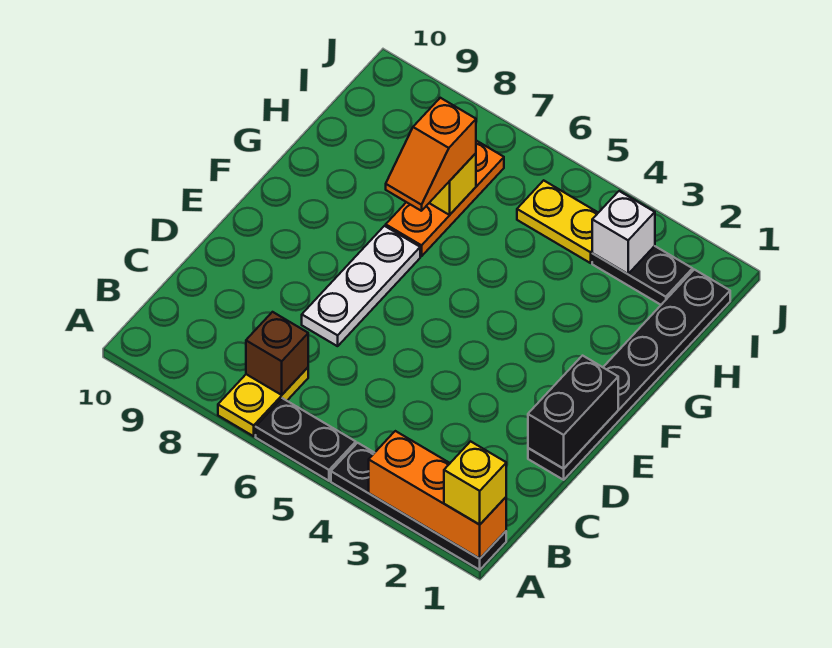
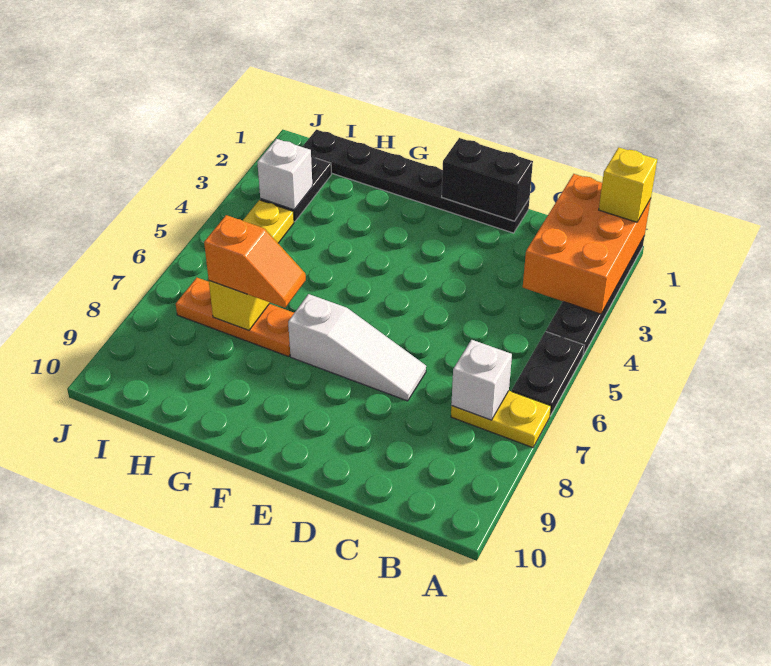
orange brick A1:A3 level 2 -> orange brick A1:B3 level 2
brown brick B7 level 2 -> white brick B7 level 2
white plate D7:F7 level 1 -> white slope D7:F7 level 1 top F

